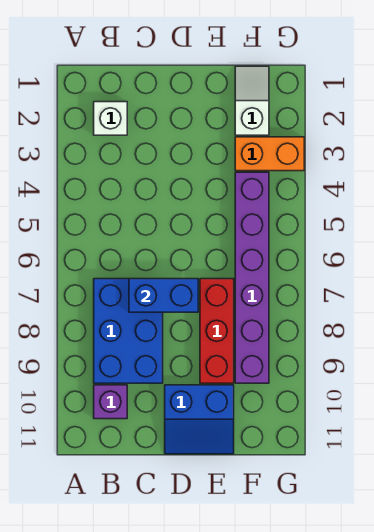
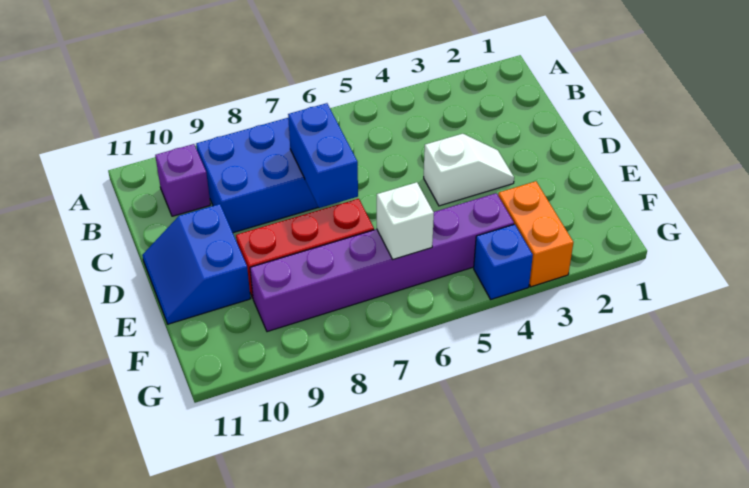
white brick B2 level 1 -> white brick F6 level 2
white slope F1:F2 level 1 top 2 -> white slope D3:D4 level 1 top 4
none -> blue brick G4 level 1

